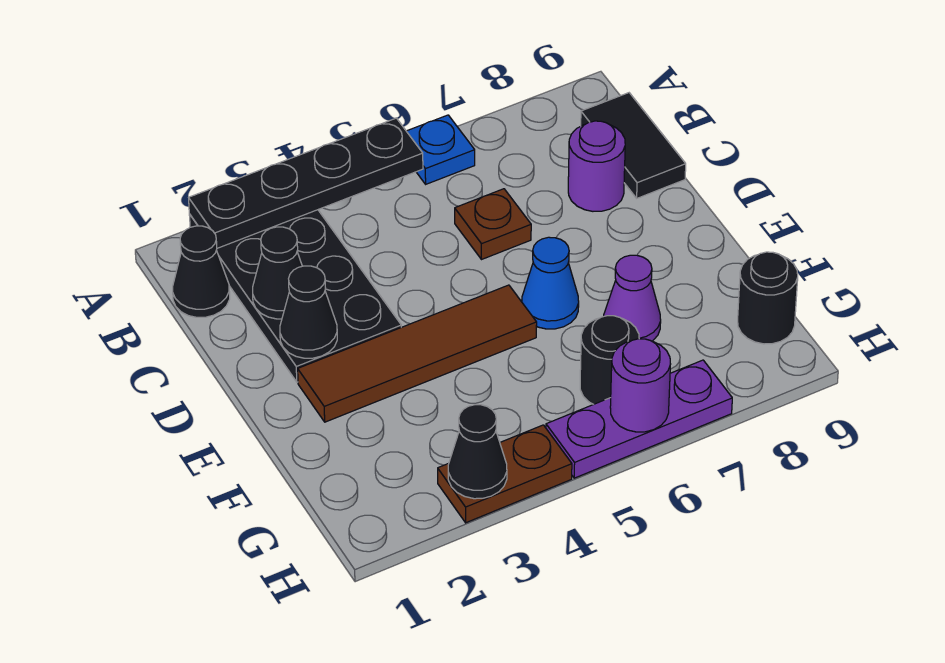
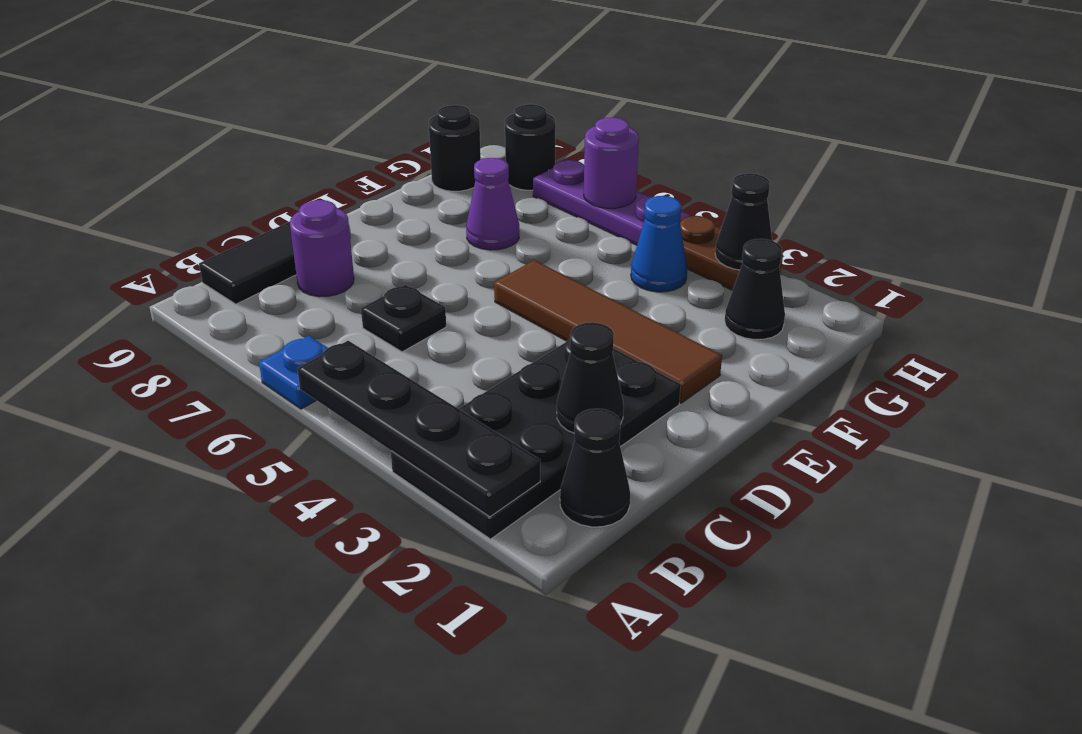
brown plate C6 level 1 -> black plate C6 level 1
black cone D2 level 2 -> black cone G2 level 1
blue cone E6 level 1 -> blue cone G4 level 1
black round brick G6 level 1 -> black round brick H8 level 1

